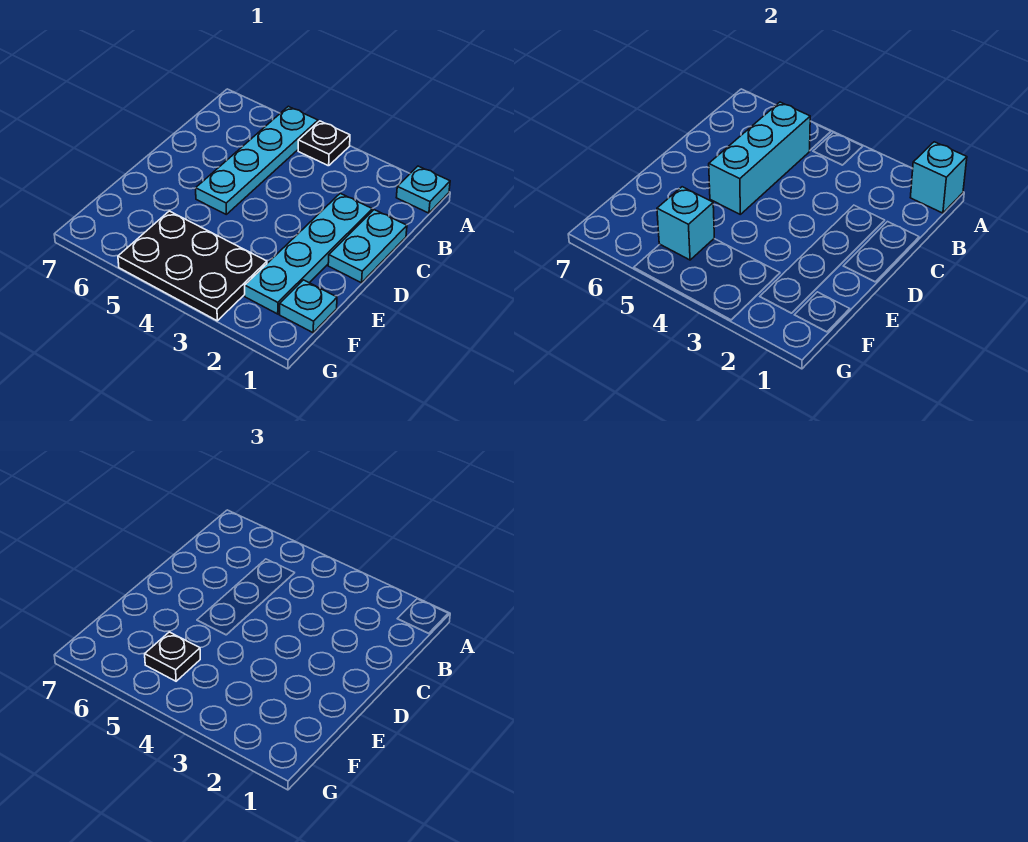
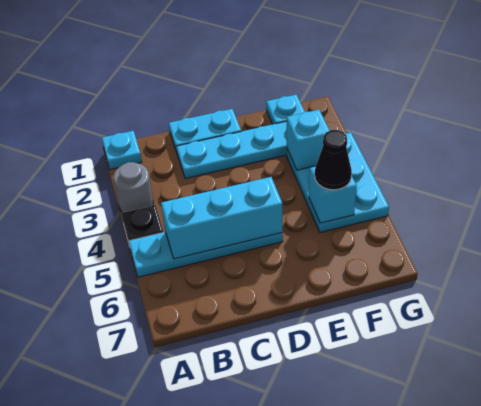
cyan brick A1 level 2 -> cyan brick F3 level 2
none -> grey round brick A3 level 1
black plate F3:G5 level 1 -> cyan plate F3:G5 level 1
black plate F5 level 3 -> black cone F5 level 3

